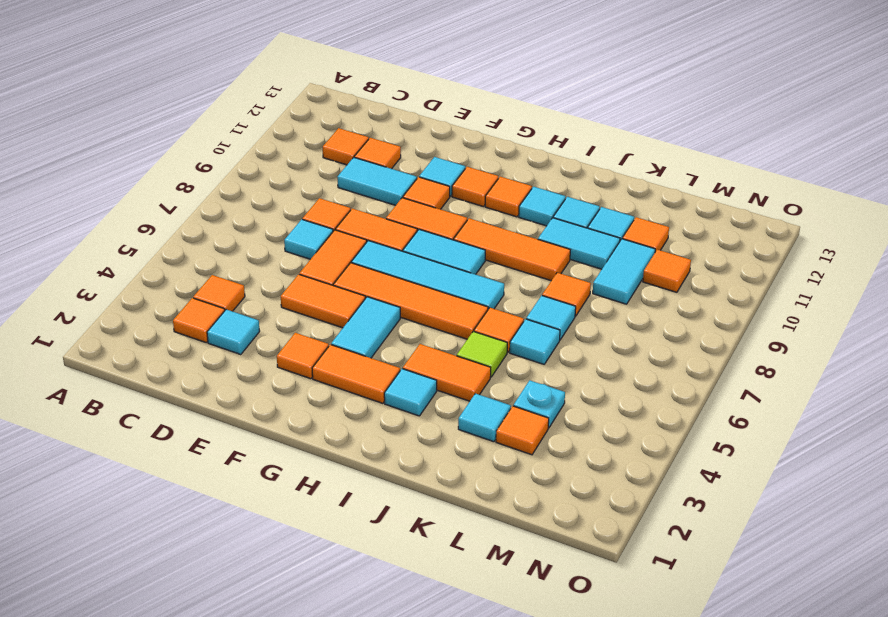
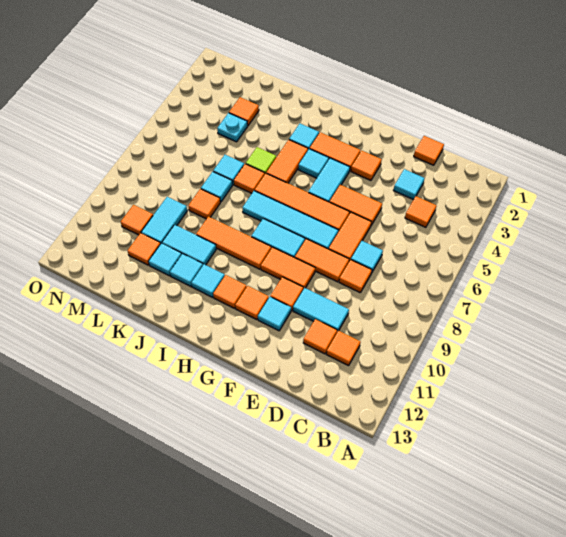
orange tile C3 level 1 -> orange tile D1 level 1
orange tile I4:J4 level 1 -> orange tile I4:I5 level 1
cyan tile K3 level 1 -> cyan tile H4 level 1

